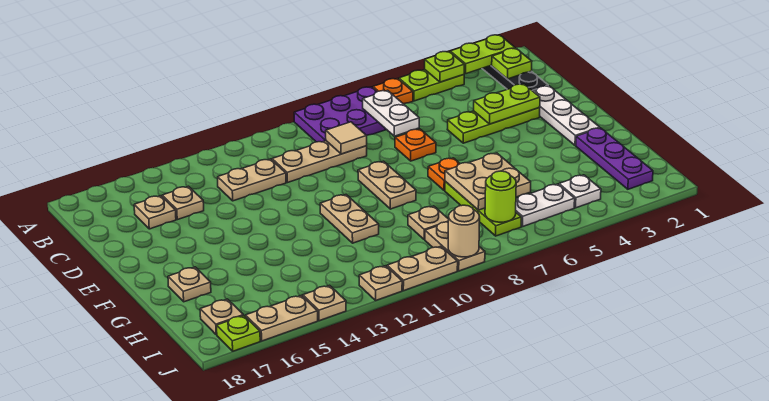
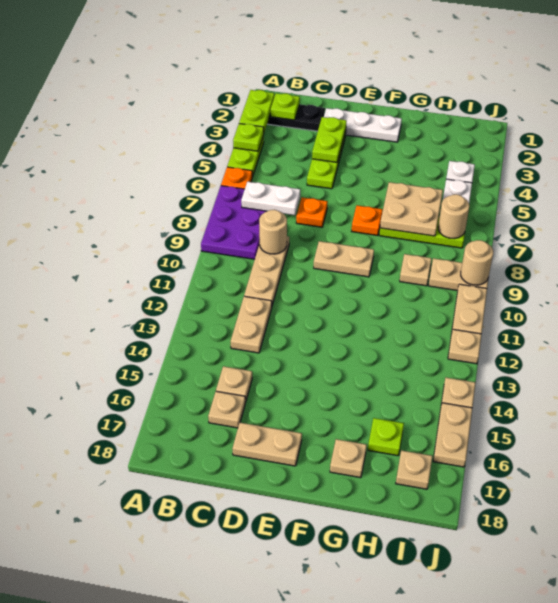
tan tile C9 level 2 -> tan round brick C9 level 2
tan plate F11:G11 level 1 -> tan plate D17:E17 level 1
purple plate G2:I2 level 1 -> none
lime round brick I7 level 2 -> tan round brick I7 level 2
lime plate J17 level 1 -> lime plate H16 level 1

